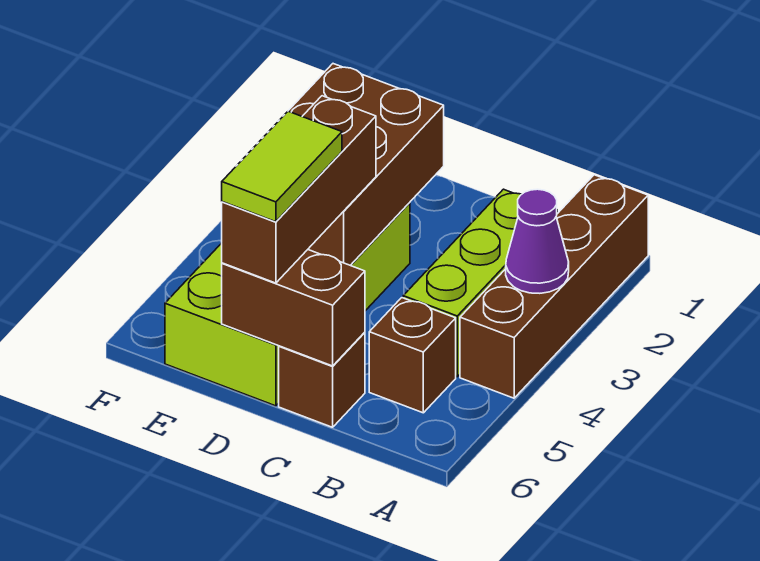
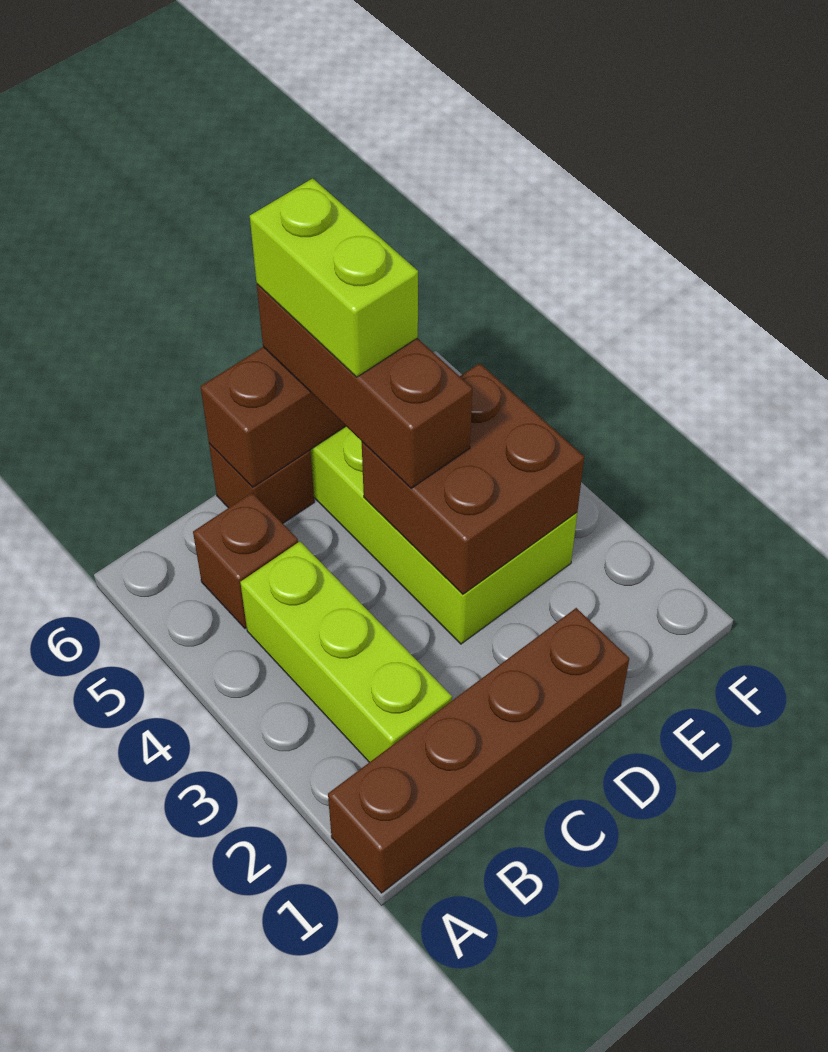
brown brick A1:A4 level 1 -> brown brick A1:D1 level 1
purple cone A3 level 2 -> none
brown brick D2:E4 level 2 -> brown brick D3:E4 level 2
lime tile D5:D6 level 4 -> lime brick D5:D6 level 4

